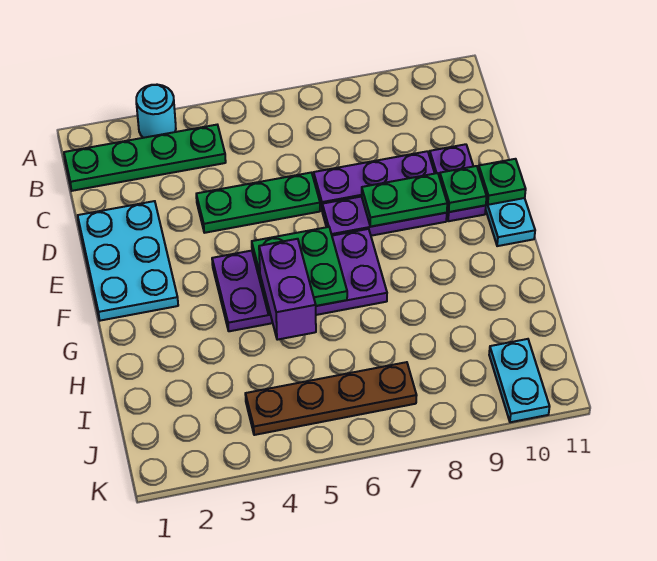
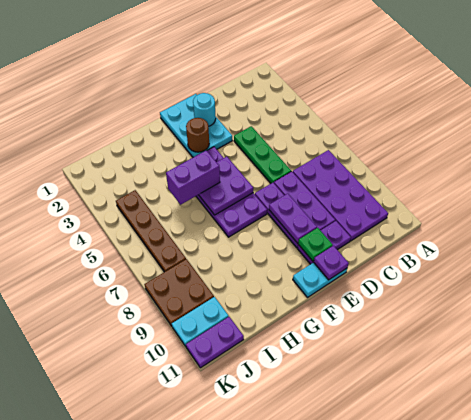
cyan round brick A3 level 1 -> cyan round brick E2 level 2
green plate B1:B4 level 1 -> none
none -> purple plate B7:C10 level 1
cyan plate D1:F2 level 1 -> cyan plate E1:F3 level 1
green plate E8:E9 level 2 -> purple plate E8:E9 level 2
green plate E11 level 2 -> purple plate E11 level 2
none -> brown round brick F3 level 2
green plate F5:G6 level 2 -> purple plate F5:G6 level 2
none -> brown plate J8:K9 level 1
none -> purple plate J11:K11 level 1

